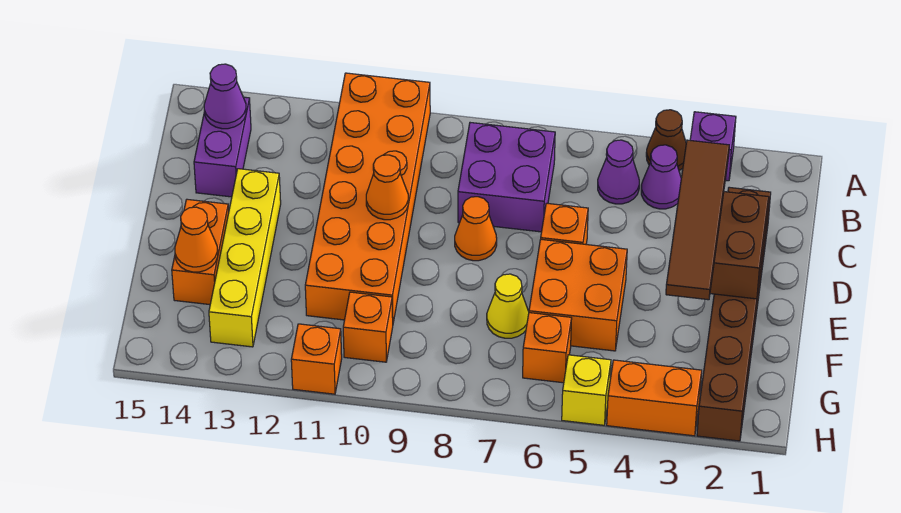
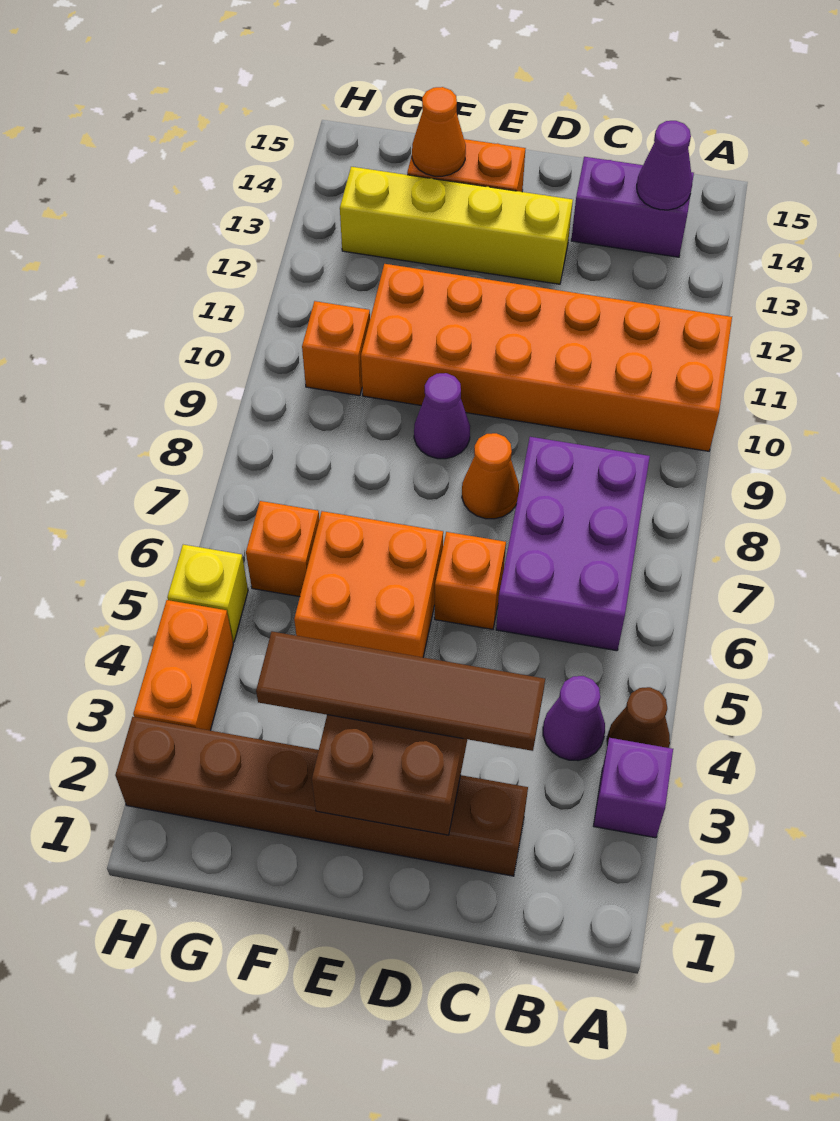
purple cone B5 level 1 -> purple cone E9 level 1
purple brick B7:C8 level 1 -> purple brick B6:C8 level 1
orange cone D10 level 2 -> none
yellow cone F7 level 1 -> none
orange brick H11 level 1 -> none

